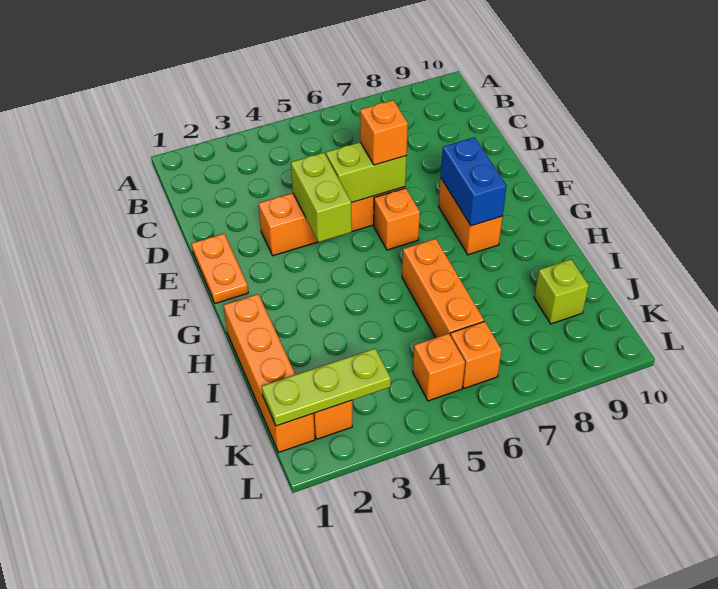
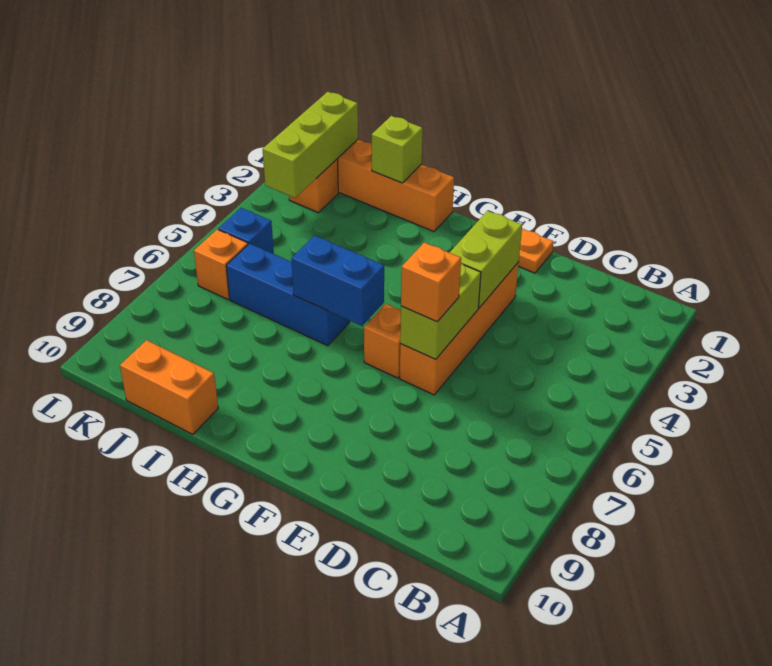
lime brick E4:F4 level 2 -> lime brick E3:E4 level 2
orange brick F8:G8 level 1 -> orange brick I10:J10 level 1
blue brick F8:G8 level 2 -> blue brick G6:H6 level 2
orange brick H6:J6 level 1 -> blue brick H6:J6 level 1
lime brick J9 level 1 -> lime brick I1 level 2
lime plate K1:K3 level 2 -> lime brick K1:K3 level 2
orange brick K5 level 1 -> blue brick K5 level 1

